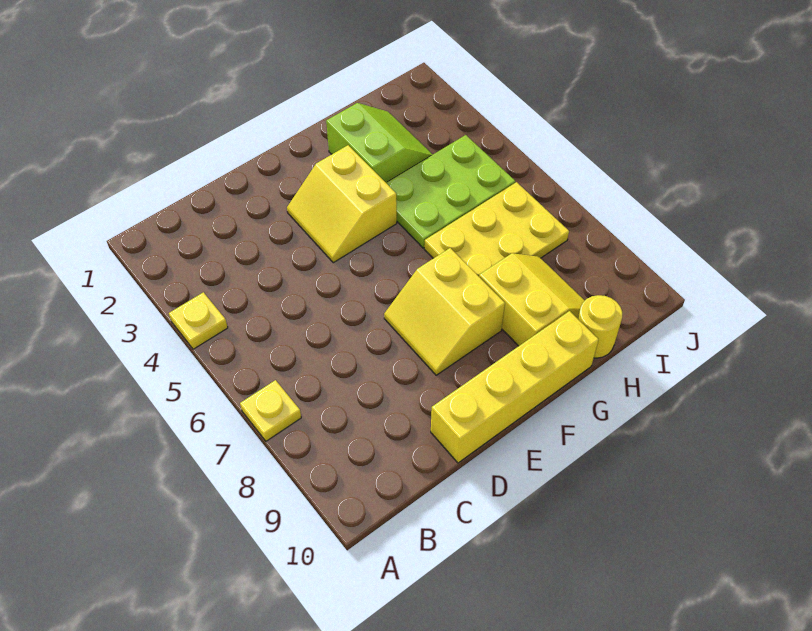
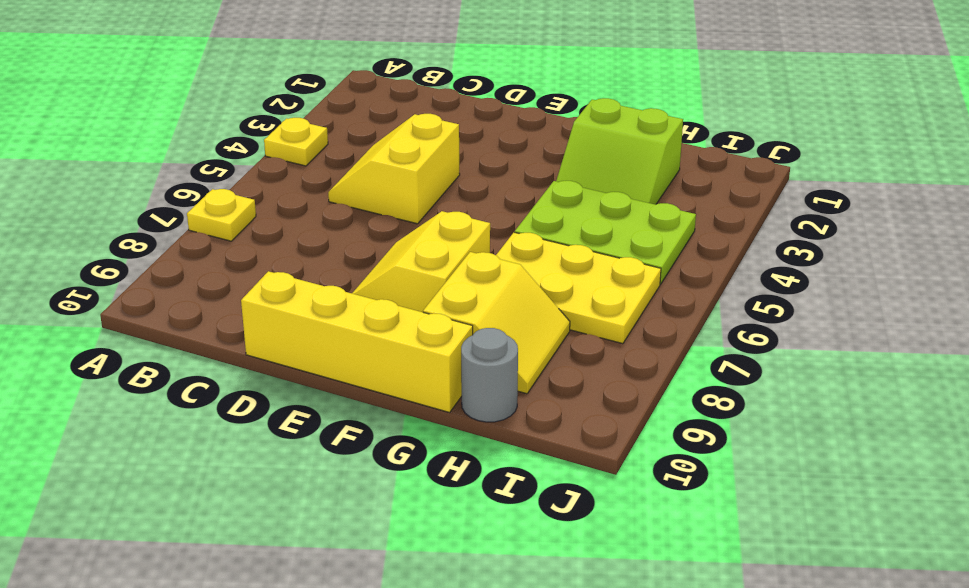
yellow slope E3:F4 level 1 top F -> yellow slope C4:D5 level 1 top D
lime slope G2:H3 level 1 top G -> lime slope G2:H3 level 1 top 2
yellow round brick H10 level 1 -> grey round brick H10 level 1

